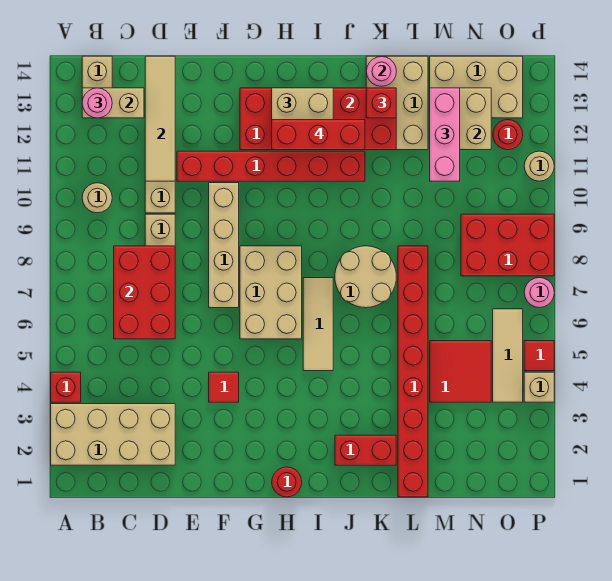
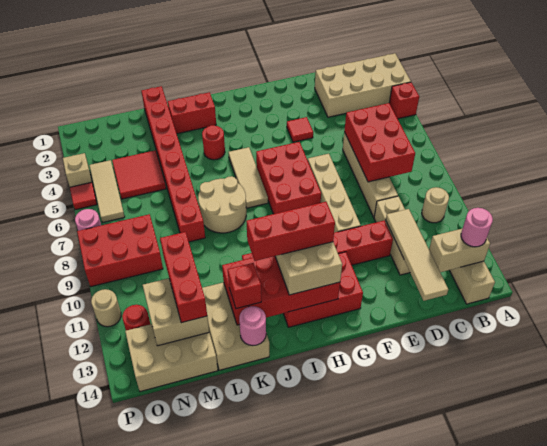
tan brick G6:H8 level 1 -> red brick G6:H8 level 1
red round brick H1 level 1 -> red round brick J4 level 1
pink brick M11:M13 level 3 -> red brick M11:M13 level 3

